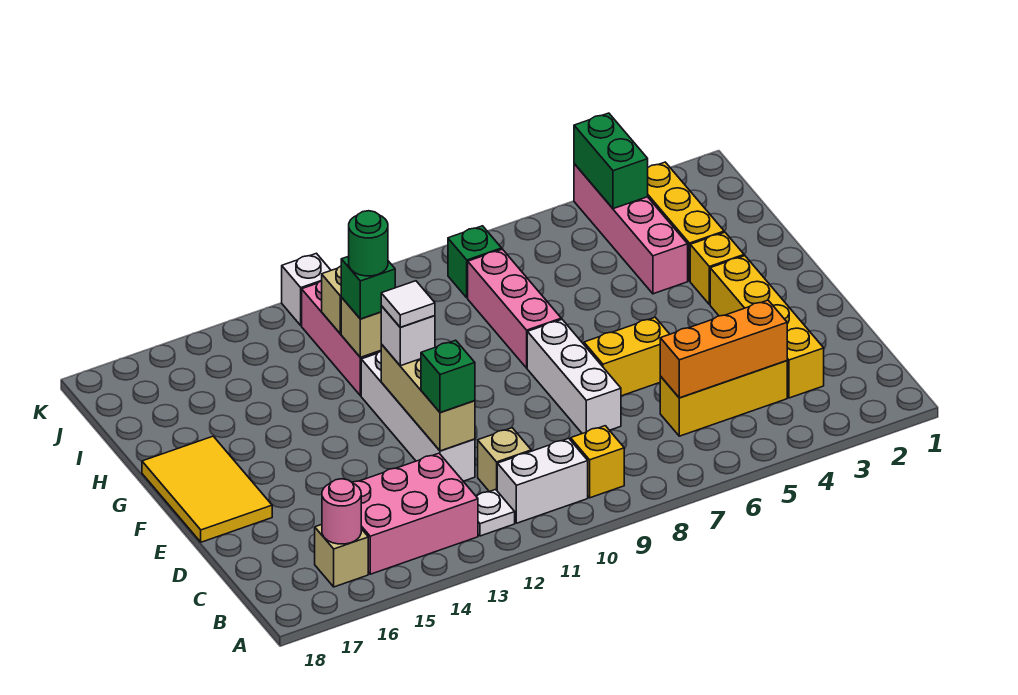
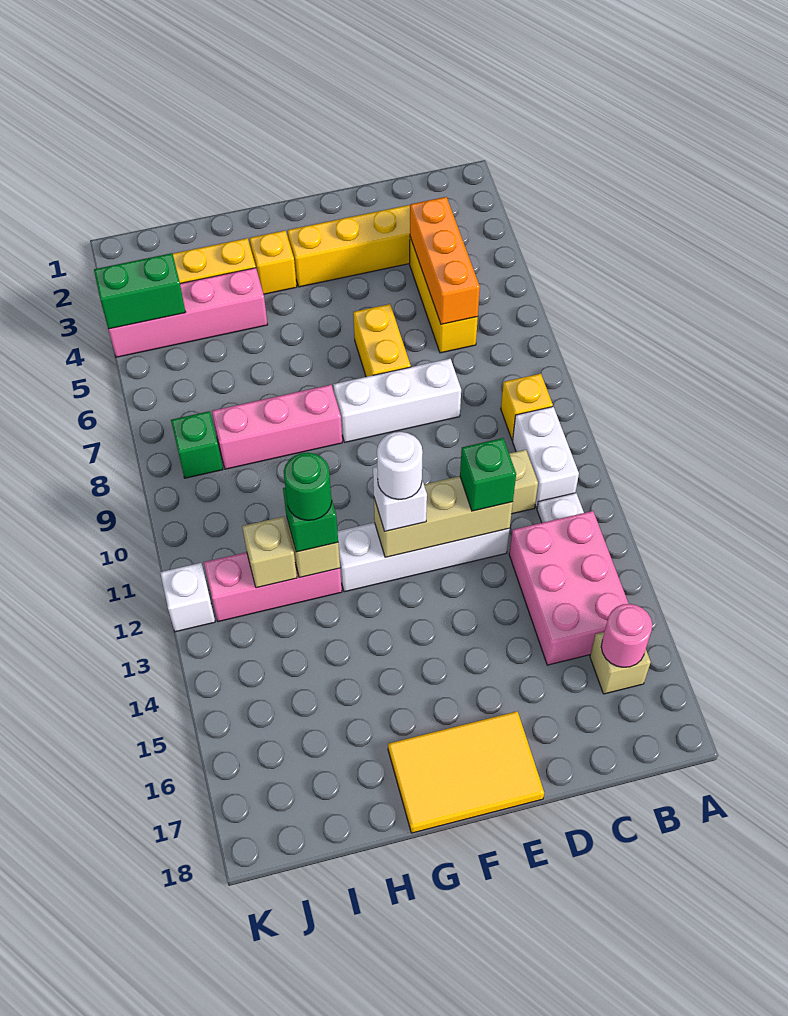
white tile F12 level 4 -> white round brick F12 level 4

